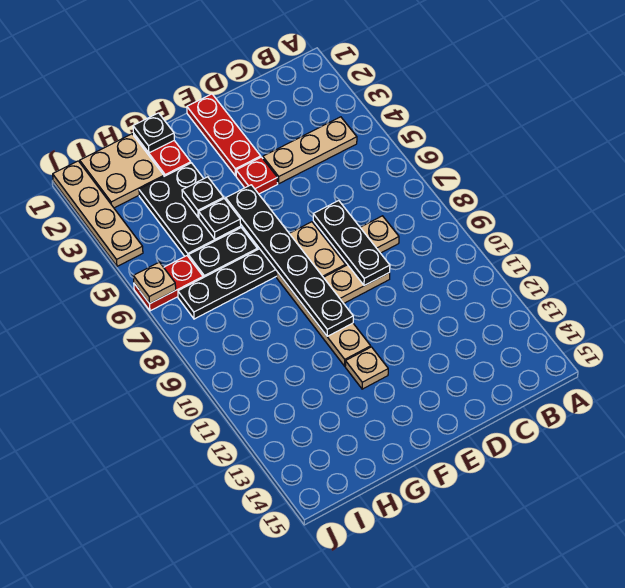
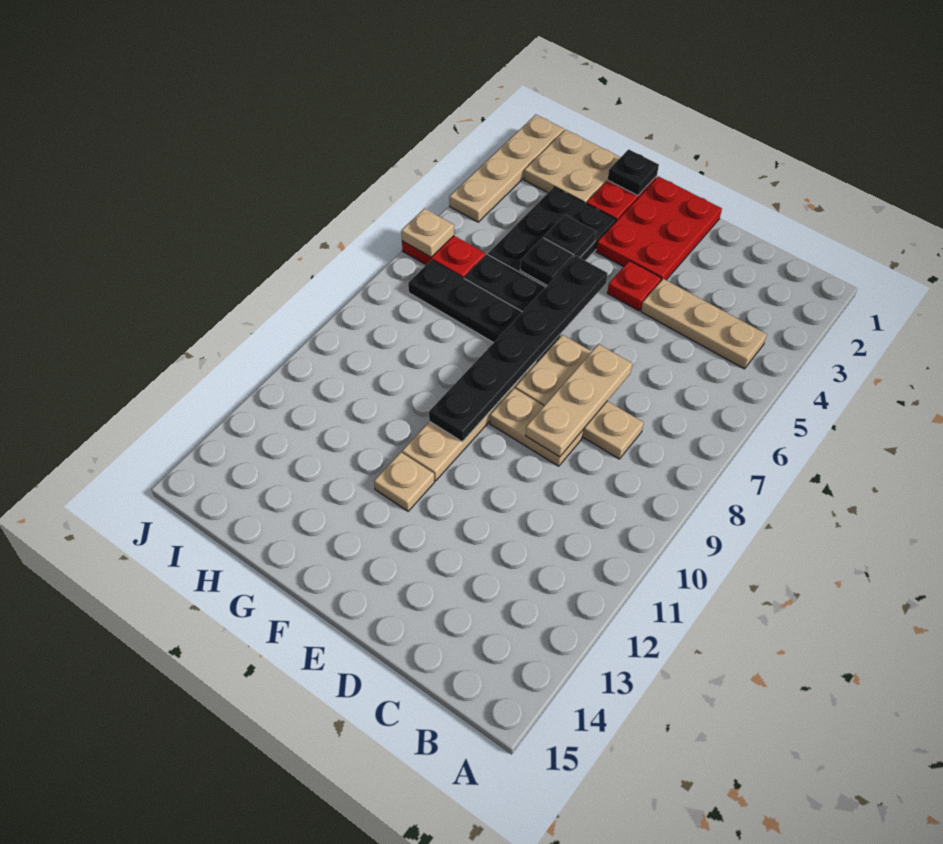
black plate D7:D9 level 2 -> tan plate D7:D9 level 2
red plate E1:E3 level 1 -> red plate E1:F3 level 1

